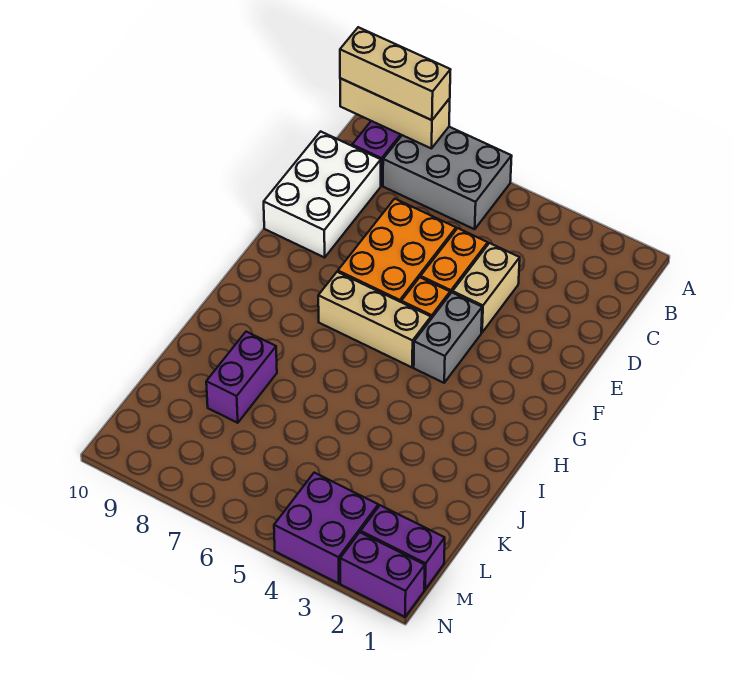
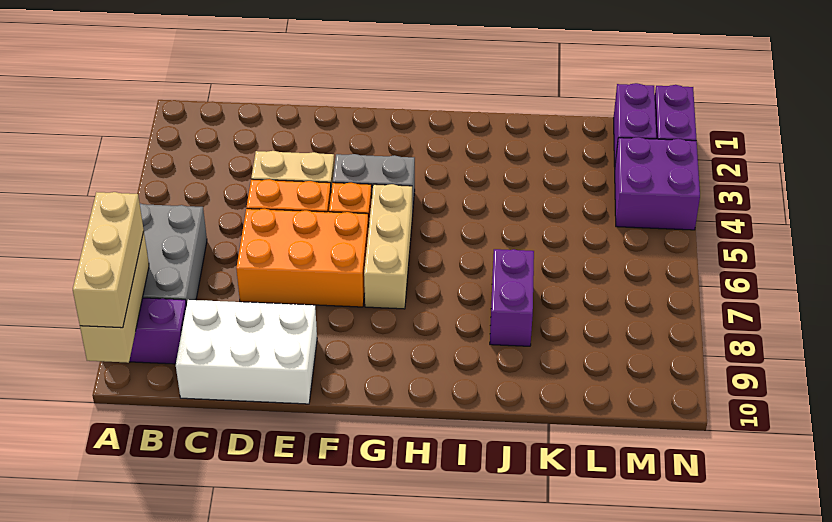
purple brick J8:K8 level 1 -> purple brick J7:J8 level 1

